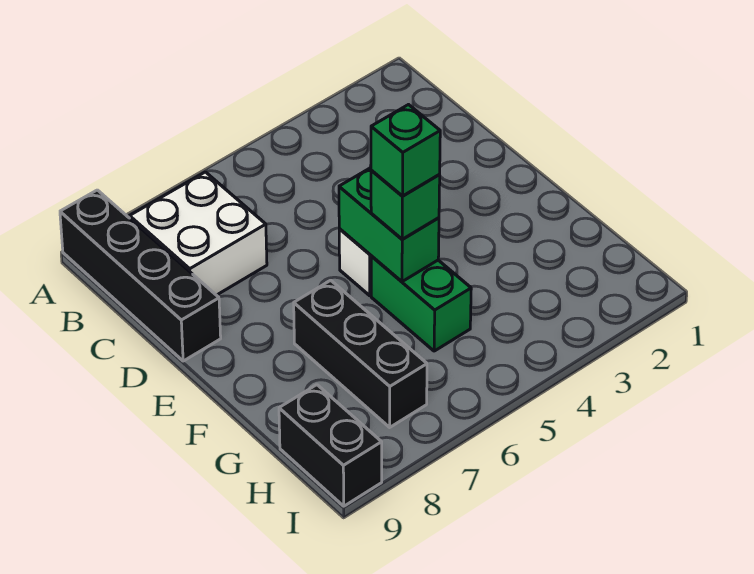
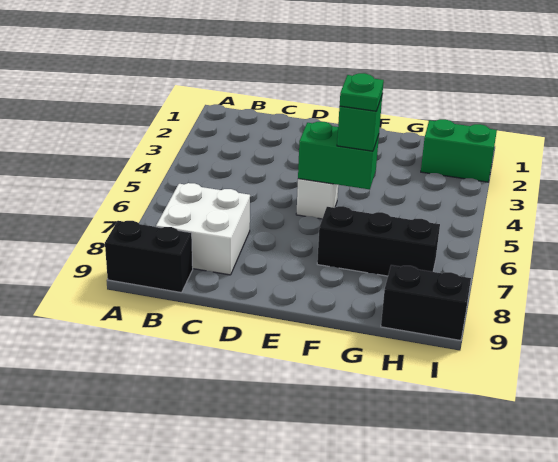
black brick A9:D9 level 1 -> black brick A9:B9 level 1
green brick F5:G5 level 1 -> green brick H2:I2 level 1
green brick F5 level 4 -> green plate F5 level 4

